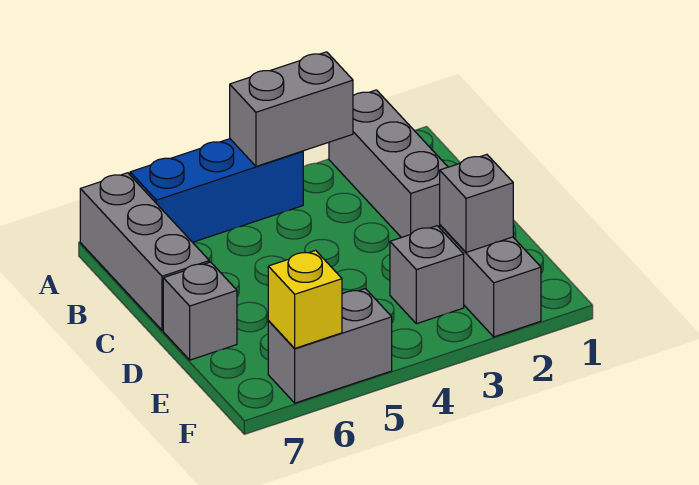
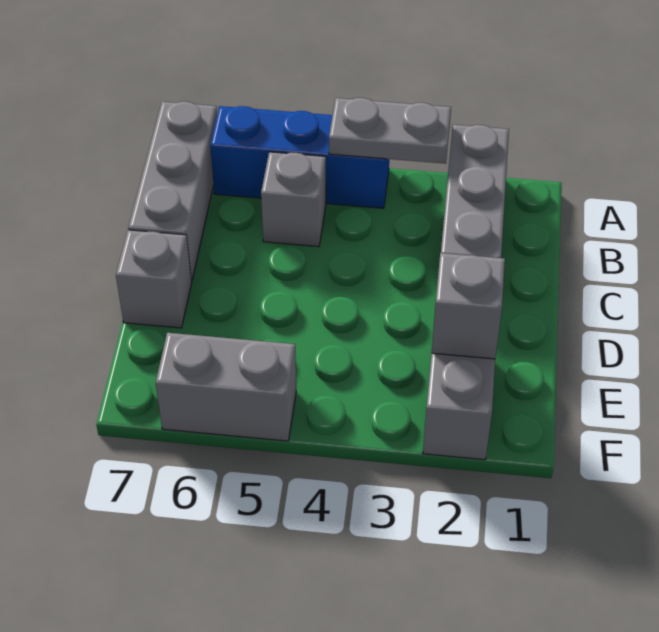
grey brick A3:A4 level 2 -> grey plate A3:A4 level 2
grey brick E3 level 1 -> grey brick B5 level 1
yellow brick F6 level 2 -> none

